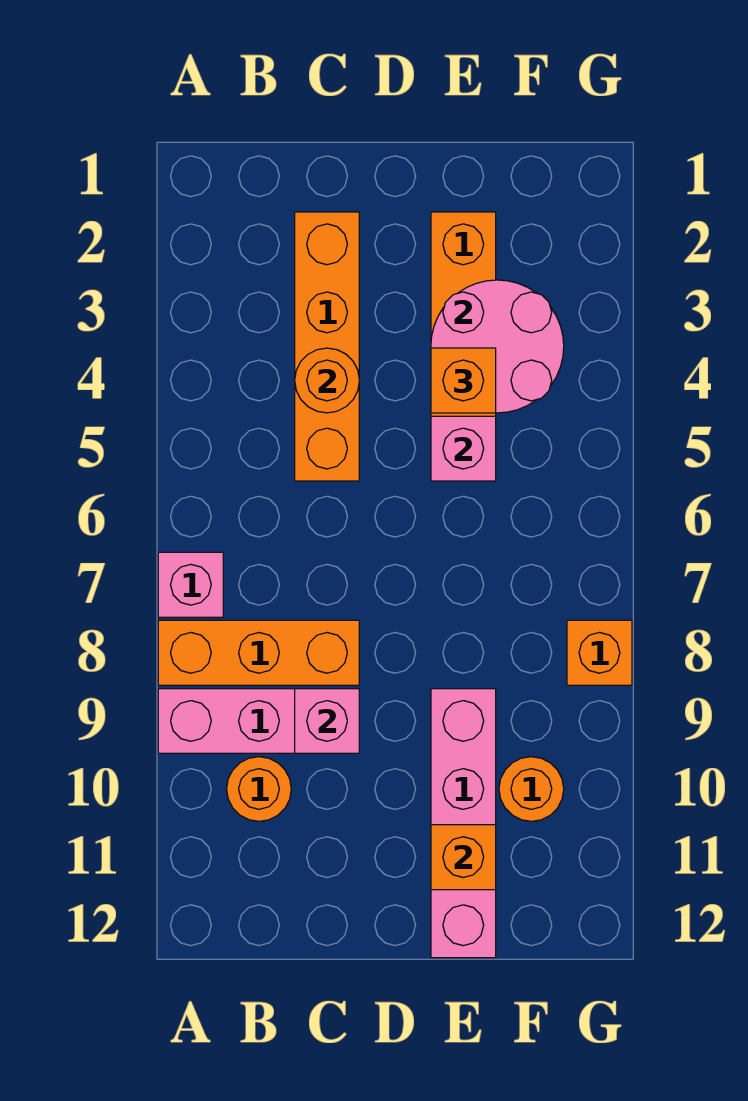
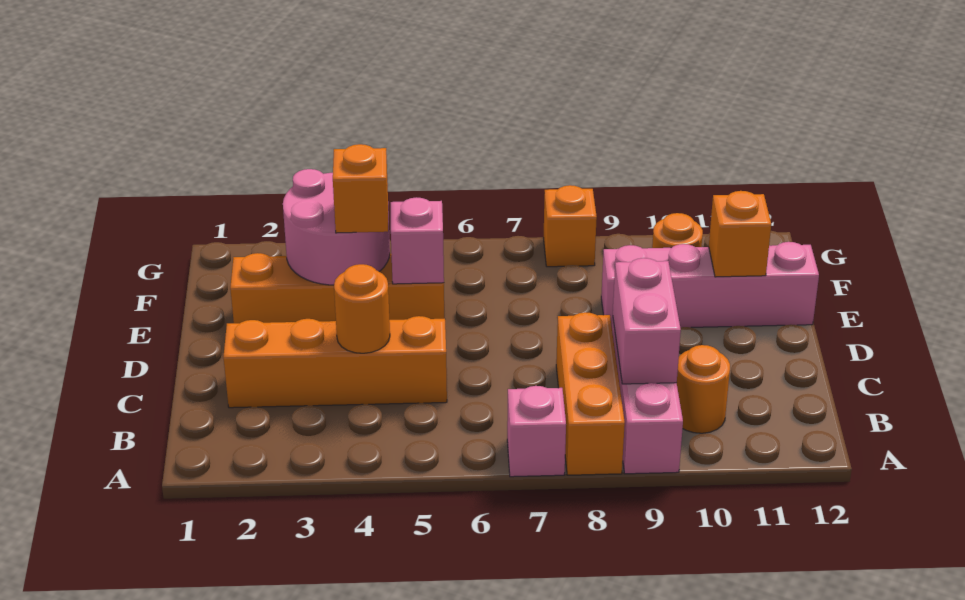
pink brick C9 level 2 -> pink brick B9:C9 level 2

